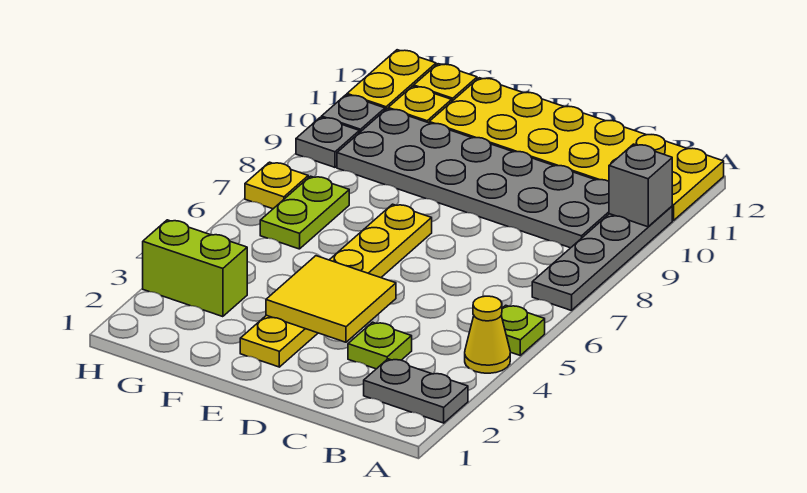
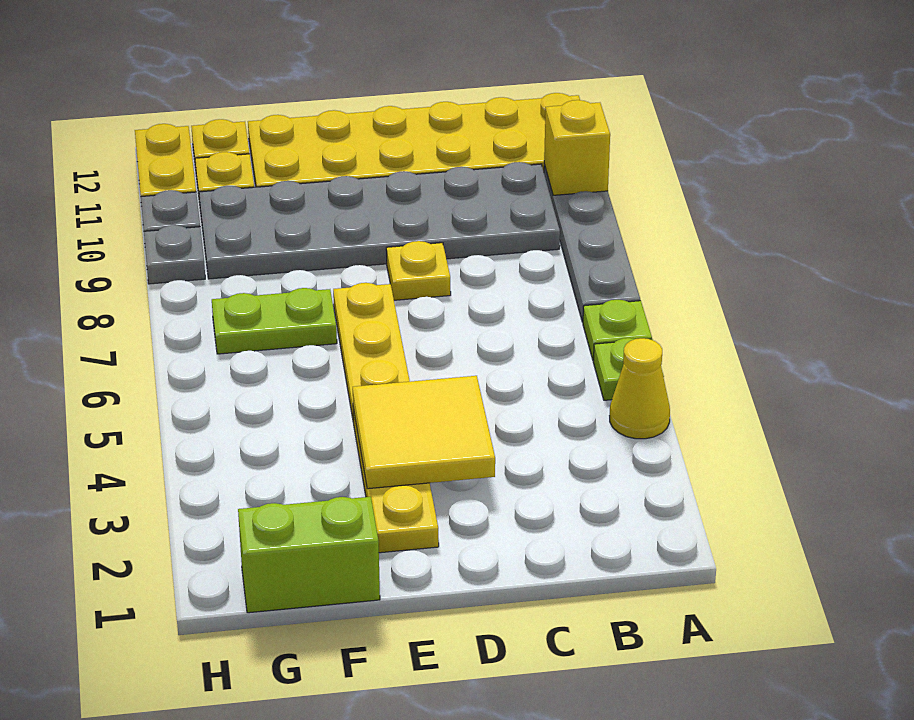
grey plate A2:B2 level 1 -> none
grey brick A10 level 2 -> yellow brick A10 level 2
lime plate C3 level 1 -> lime plate A6 level 1
lime brick G3:H3 level 1 -> lime brick F1:G1 level 1
lime plate G6:G7 level 1 -> lime plate F7:G7 level 1
yellow plate H7 level 1 -> yellow plate D8 level 1

